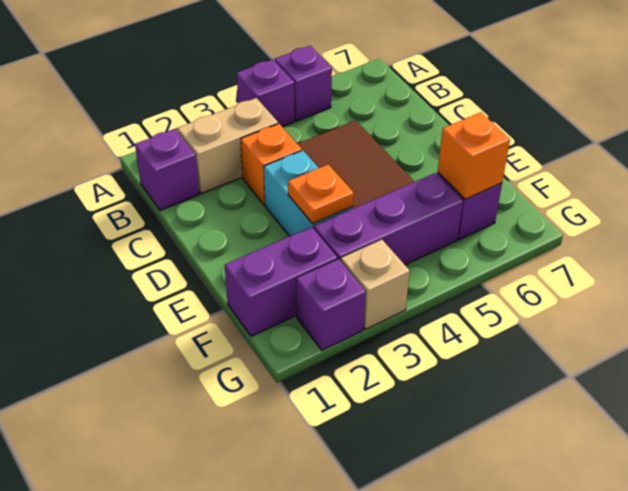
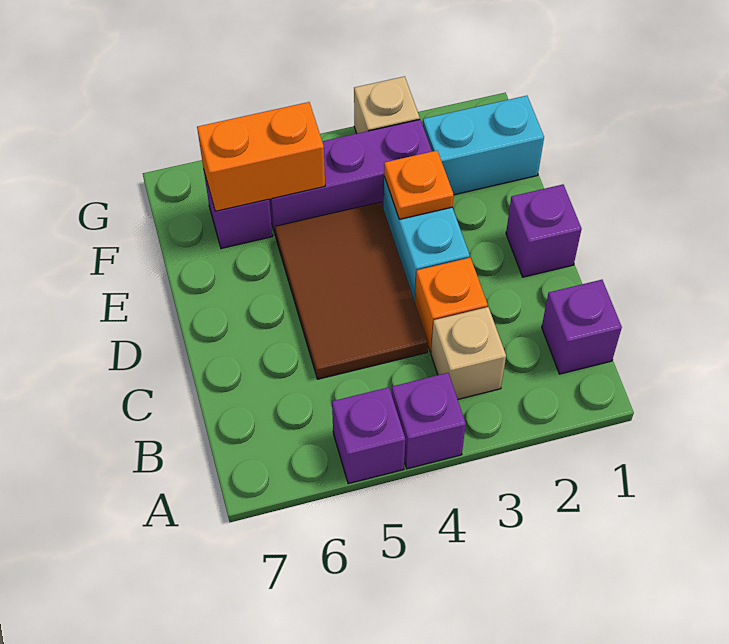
tan brick B2:B3 level 1 -> tan brick B3 level 1
purple brick F1:F2 level 1 -> cyan brick F1:F2 level 1
orange brick F6 level 2 -> orange brick F5:F6 level 2
purple brick G2 level 1 -> purple brick D1 level 1

